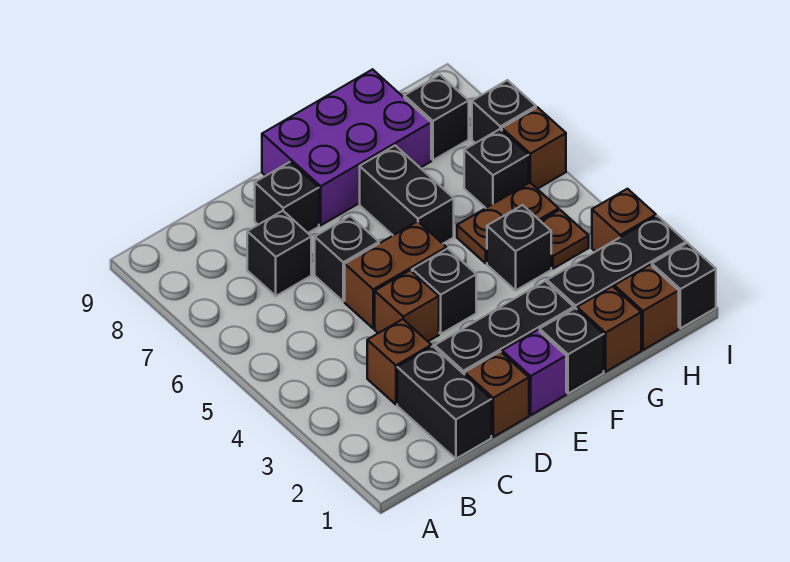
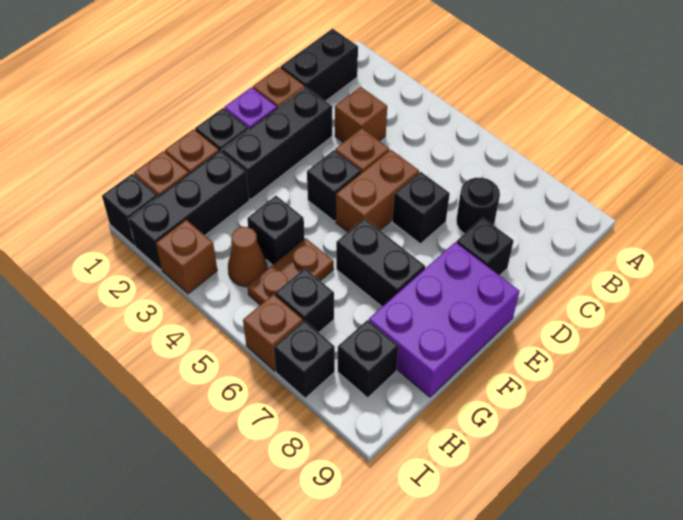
black brick C1:C2 level 1 -> black brick B1:C1 level 1
black brick C7 level 1 -> black round brick C7 level 1
brown plate H4 level 1 -> brown cone H4 level 1

